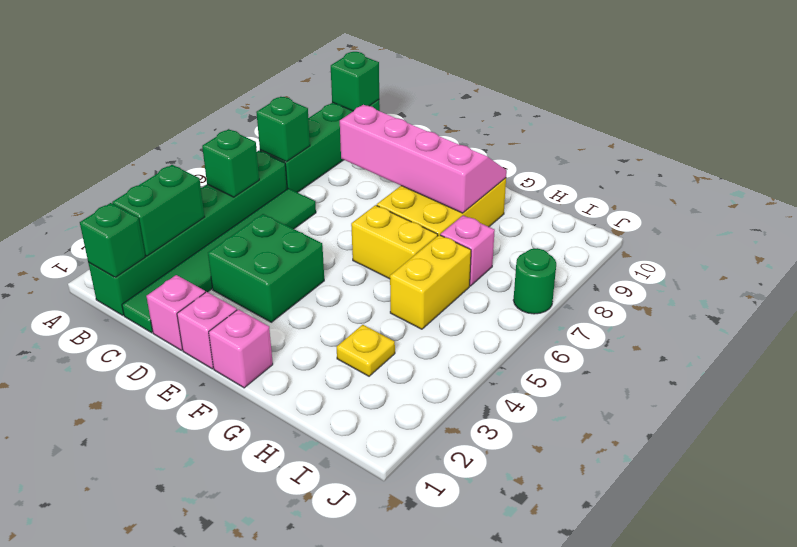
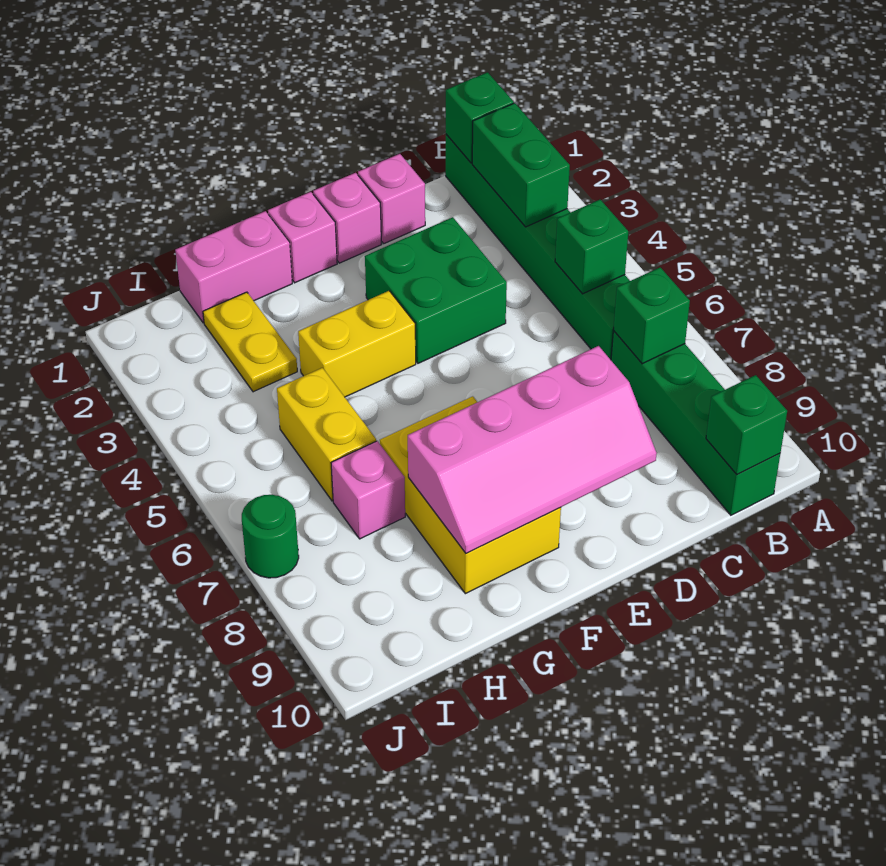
green tile C1:C6 level 1 -> none
yellow brick F6:G6 level 1 -> yellow brick F4:G4 level 1
none -> pink brick G1:H1 level 1
yellow plate H3 level 1 -> yellow plate H2:H3 level 1

